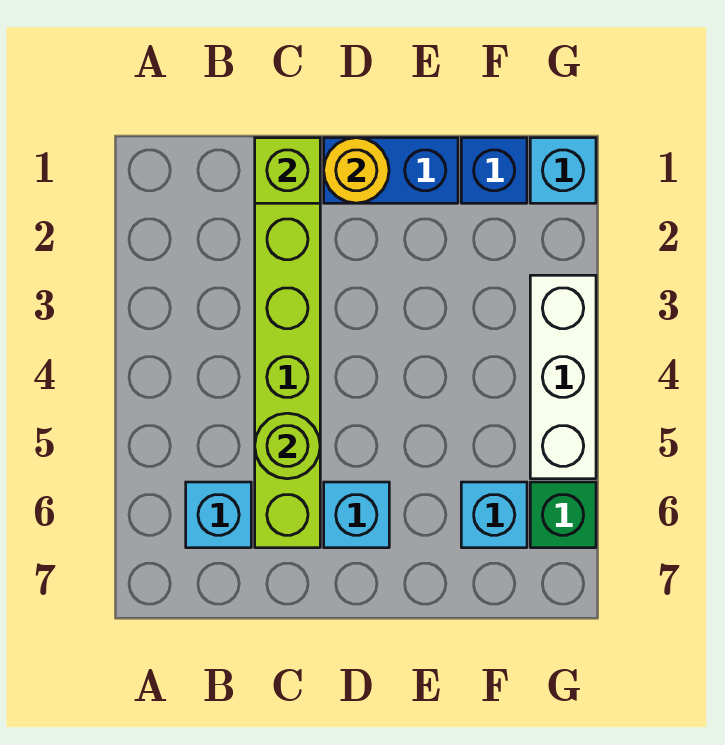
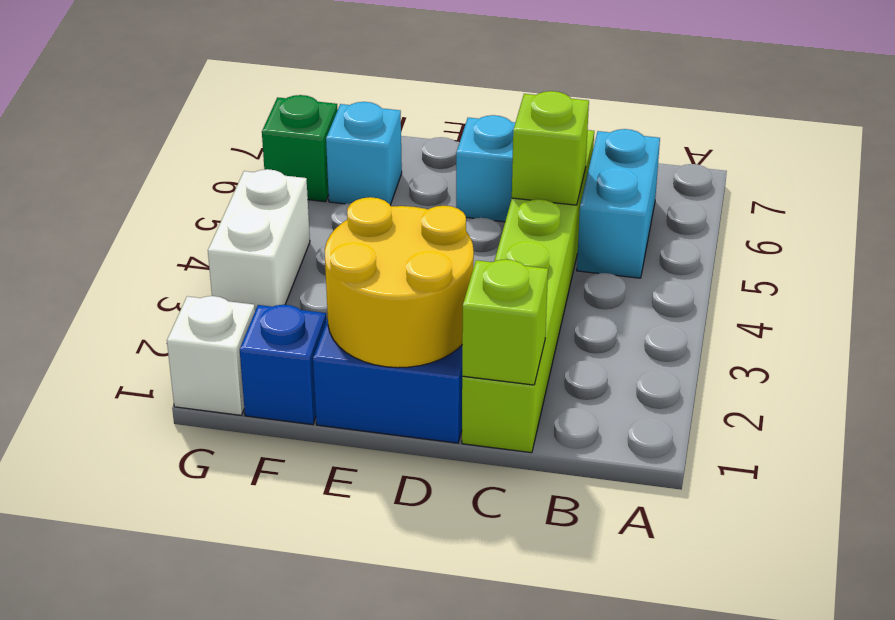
cyan brick B6 level 1 -> cyan brick B5:B6 level 1
lime round brick C5 level 2 -> lime brick C5 level 2
yellow round brick D1 level 2 -> yellow round brick D1:E2 level 2
cyan brick G1 level 1 -> white brick G1 level 1
white brick G3:G5 level 1 -> white brick G3:G4 level 1

